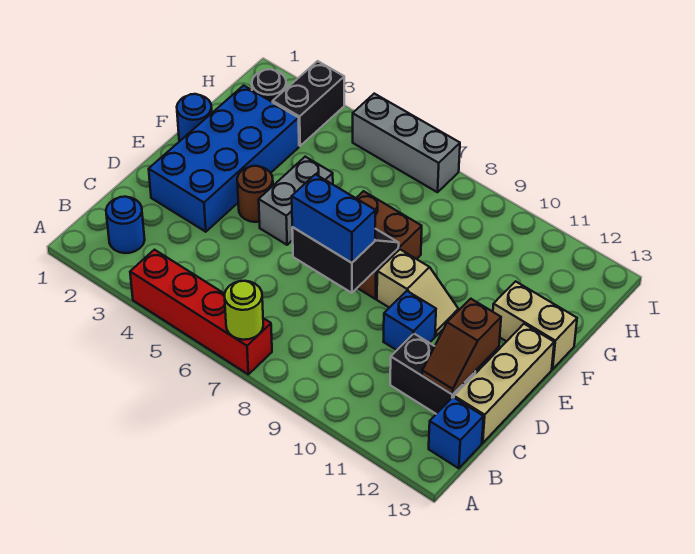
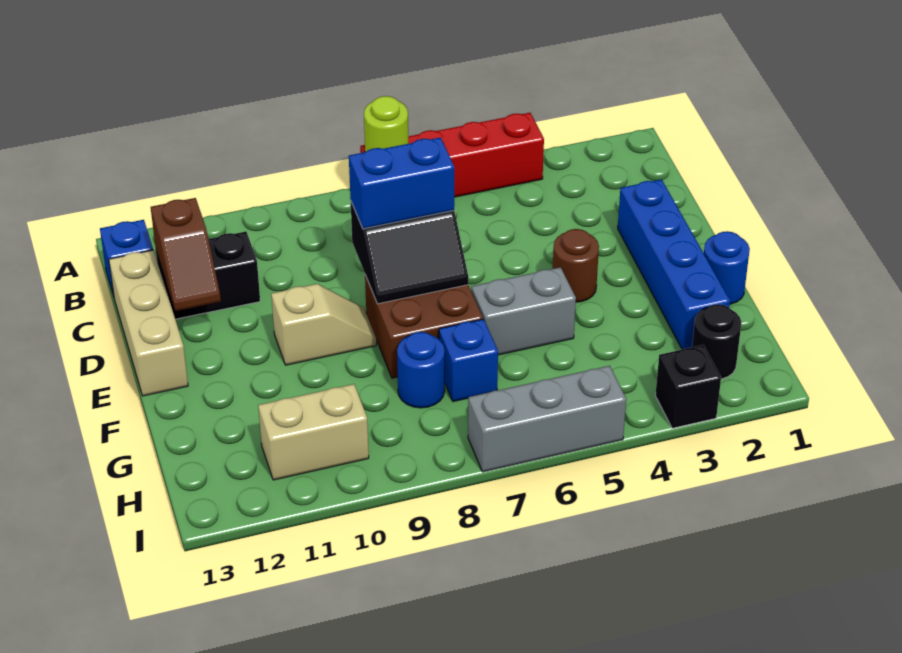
blue round brick B2 level 1 -> blue round brick G8 level 1
brown slope C12:D12 level 2 top D -> brown slope C12:D12 level 2 top C
blue brick D2:G3 level 1 -> blue brick D2:G2 level 1
blue brick D10 level 1 -> blue brick G7 level 1
grey brick E5:F5 level 1 -> grey brick F5:F6 level 1
tan slope E9:E10 level 1 top 9 -> tan slope E9:E10 level 1 top 10
tan brick F12:F13 level 1 -> tan brick H10:H11 level 1
black brick H3:I3 level 1 -> black brick I3 level 1

